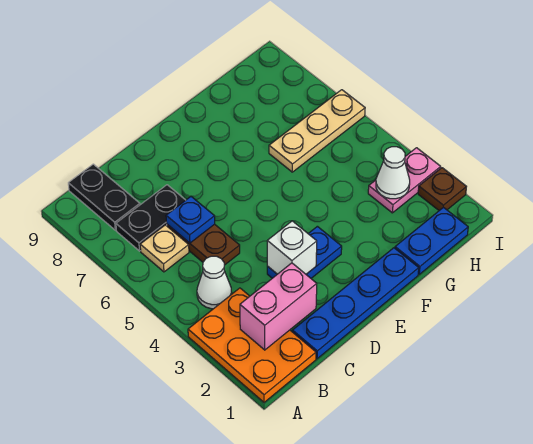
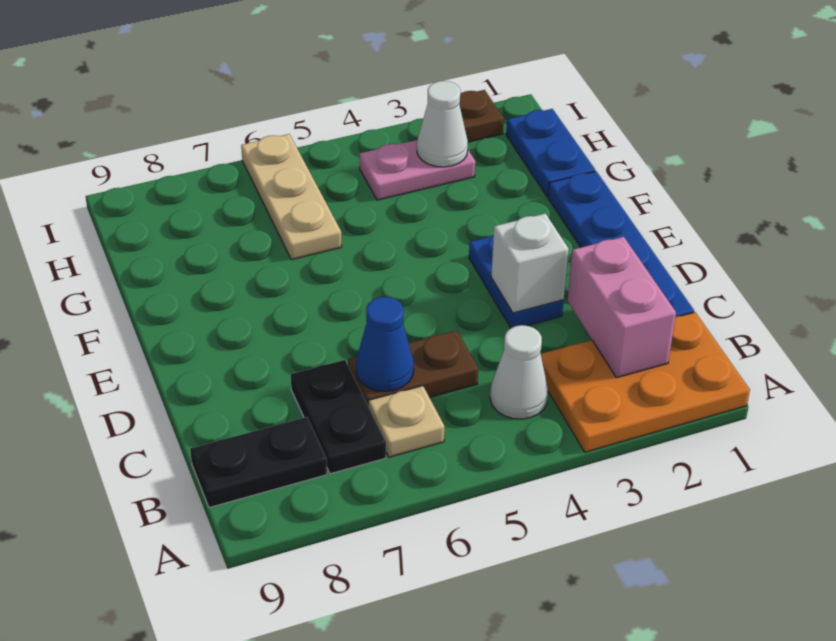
blue plate C6 level 2 -> blue cone C6 level 2
pink plate H3:I3 level 1 -> pink plate H3:H4 level 1

